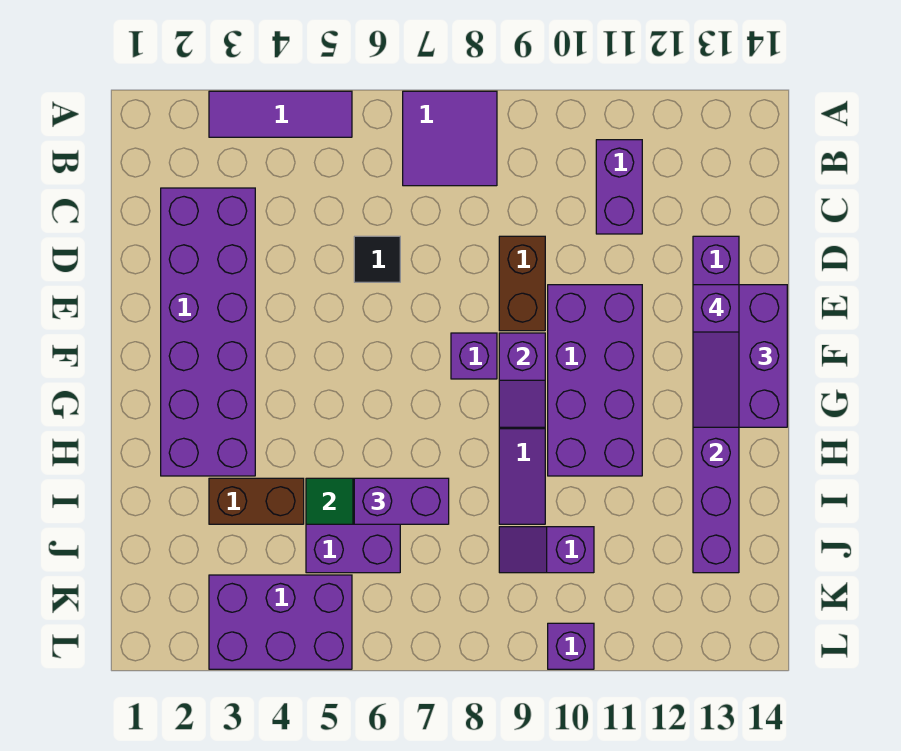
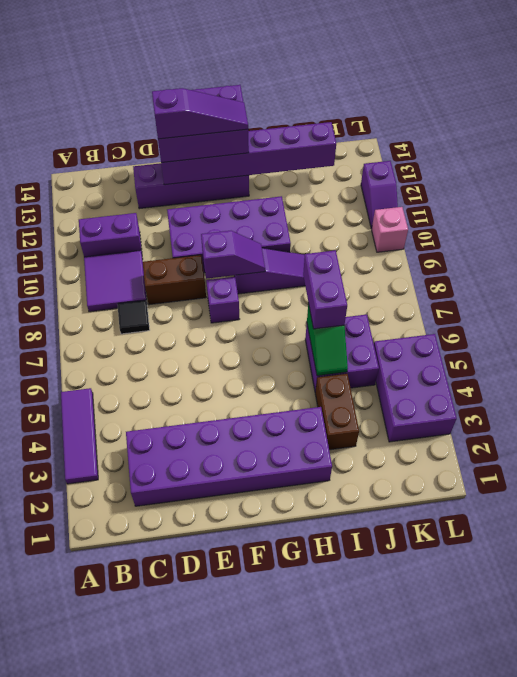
purple tile A7:B8 level 1 -> purple tile B9:C10 level 1
black tile D6 level 1 -> black tile C8 level 1
purple slope J9:J10 level 1 top 10 -> purple slope L11:L12 level 1 top 12
purple brick L10 level 1 -> pink brick L10 level 1

